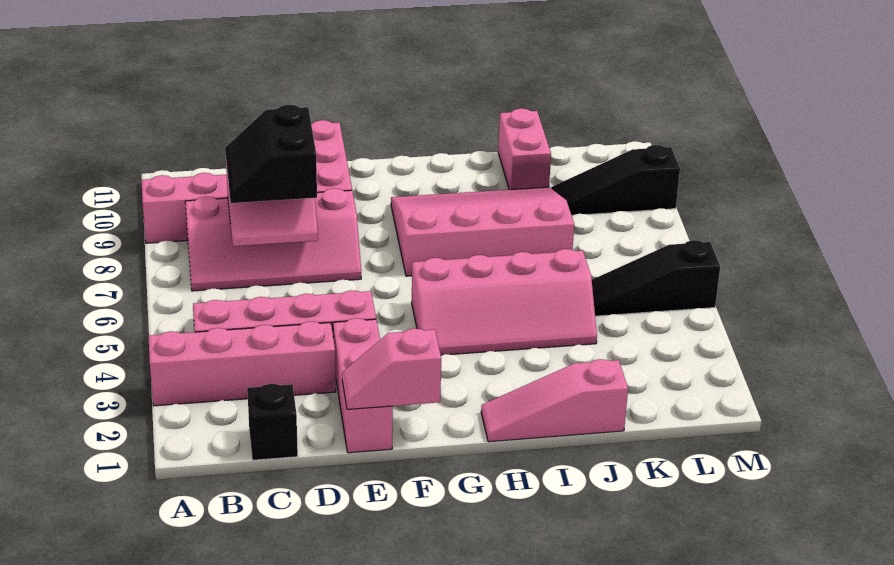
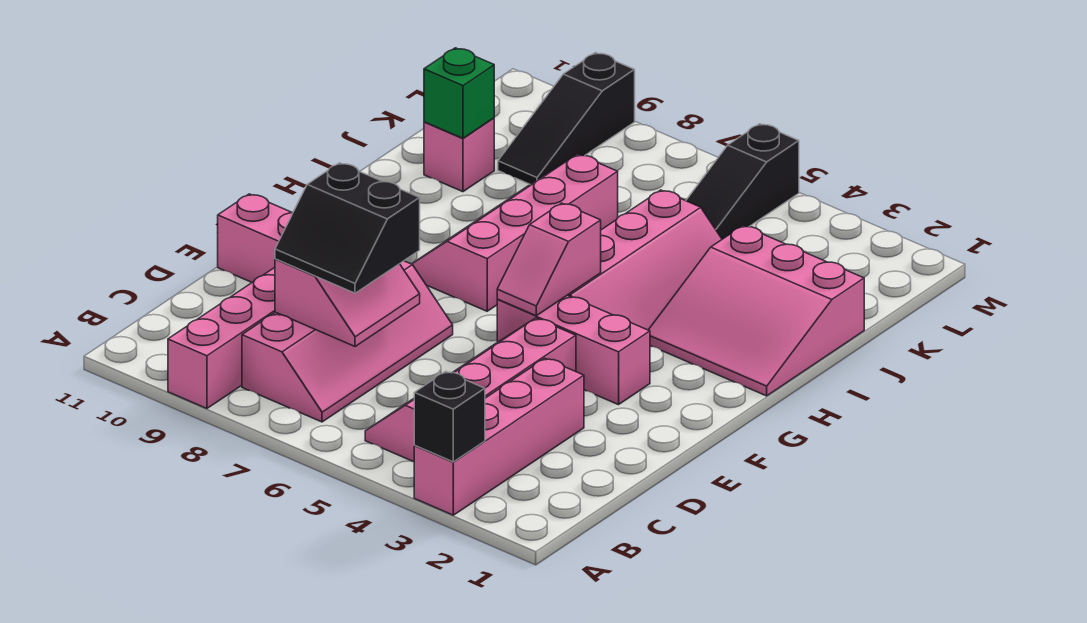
black brick C1 level 1 -> black brick A3 level 2
pink brick E1:E3 level 1 -> pink brick F3:F5 level 1
pink slope E1:F1 level 2 top F -> pink slope F5:G5 level 2 top G
pink slope G7:J9 level 1 top 7 -> pink slope G7:J8 level 1 top 7
pink slope H1:J1 level 1 top J -> pink slope H1:J3 level 1 top J
pink brick J10:J11 level 1 -> pink brick J10 level 1
none -> green brick J10 level 2

